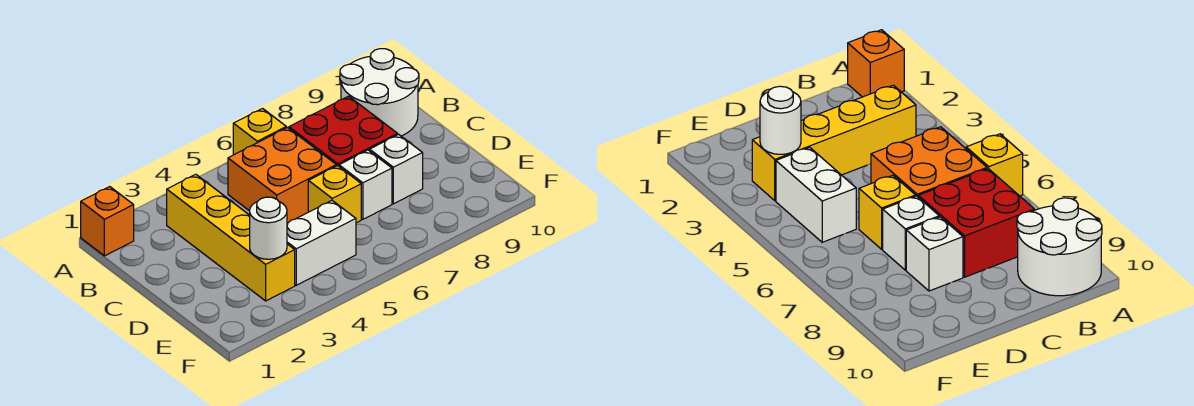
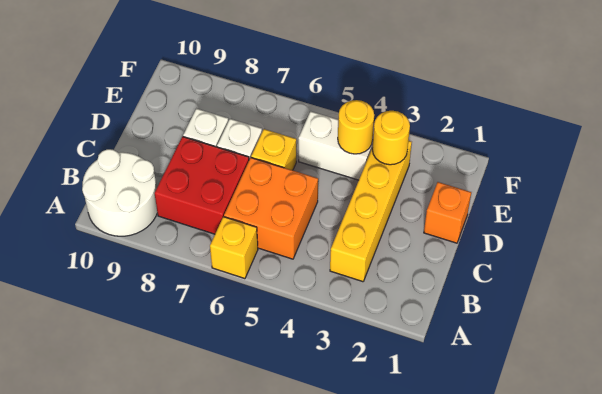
orange brick A1 level 1 -> orange brick D1 level 1
white round brick E3 level 2 -> yellow round brick E3 level 2
none -> yellow round brick E4 level 2

